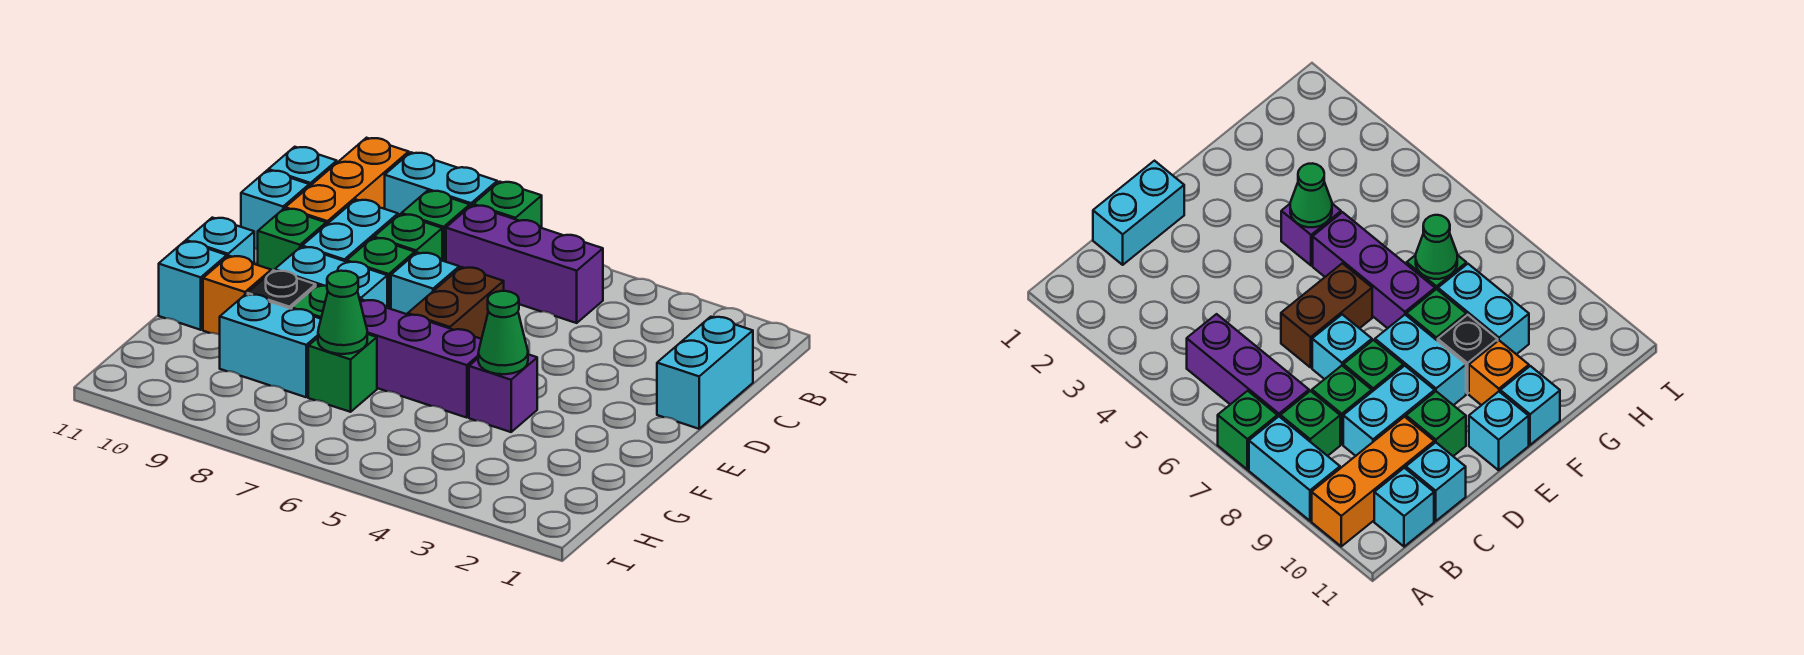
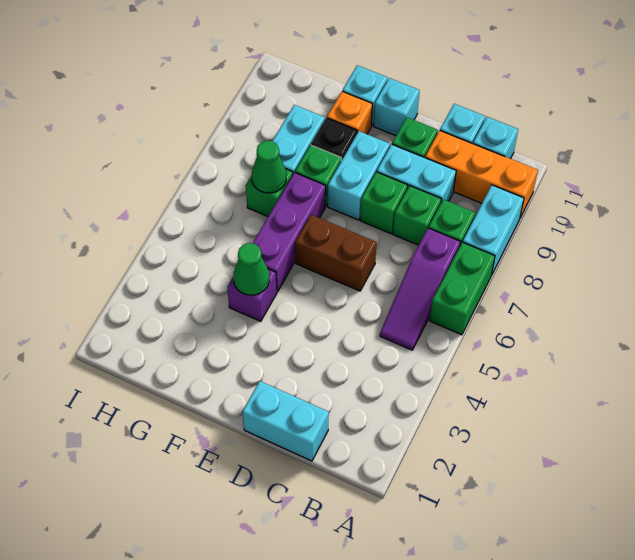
green brick A7 level 1 -> green brick A6:A7 level 1
purple brick B5:B7 level 1 -> purple slope B5:B7 level 1 top 7
cyan brick D7 level 1 -> none

